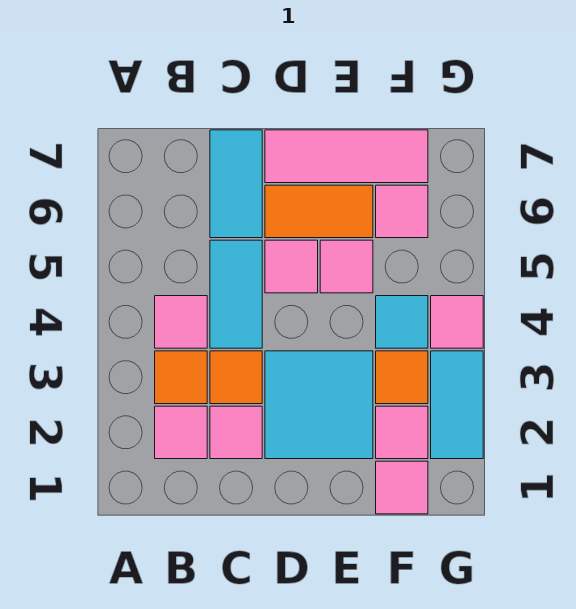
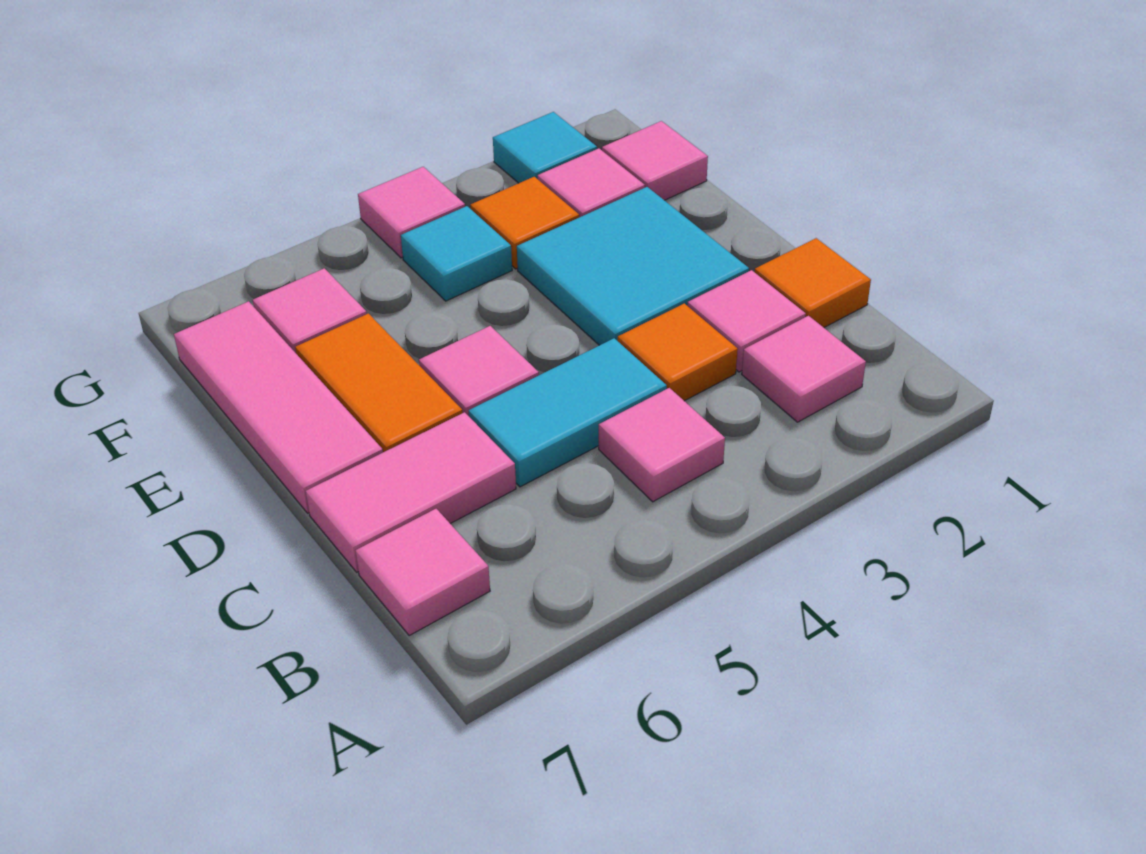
orange tile B3 level 1 -> orange tile C1 level 1
cyan tile C6:C7 level 1 -> pink tile C6:C7 level 1
pink tile E5 level 1 -> pink tile B7 level 1
cyan tile G2:G3 level 1 -> cyan tile G2 level 1

